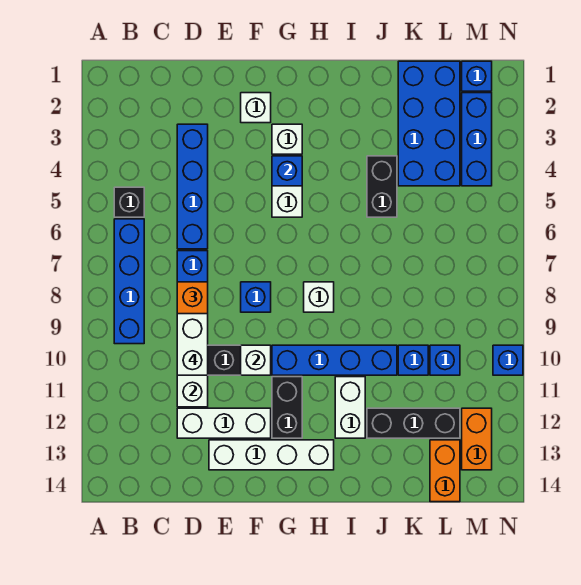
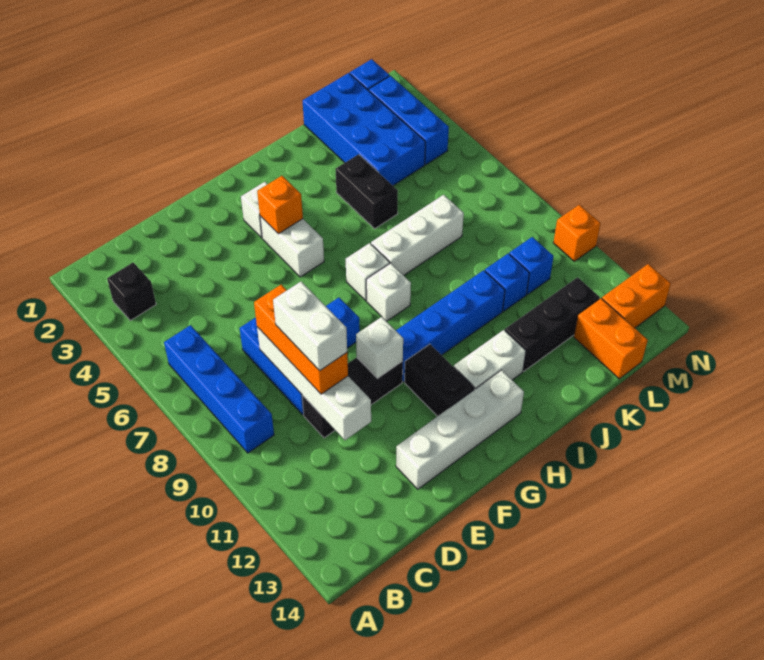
black brick B5 level 1 -> black brick B3 level 1
blue brick D3:D6 level 1 -> none
white brick D12:F12 level 1 -> white brick I7:K7 level 1
white brick F2 level 1 -> white brick H7 level 1
blue brick G4 level 2 -> orange brick G4 level 2
white brick I11:I12 level 1 -> white brick H12:I12 level 1
orange brick M12:M13 level 1 -> orange brick M13:N13 level 1
blue brick N10 level 1 -> orange brick N10 level 1

